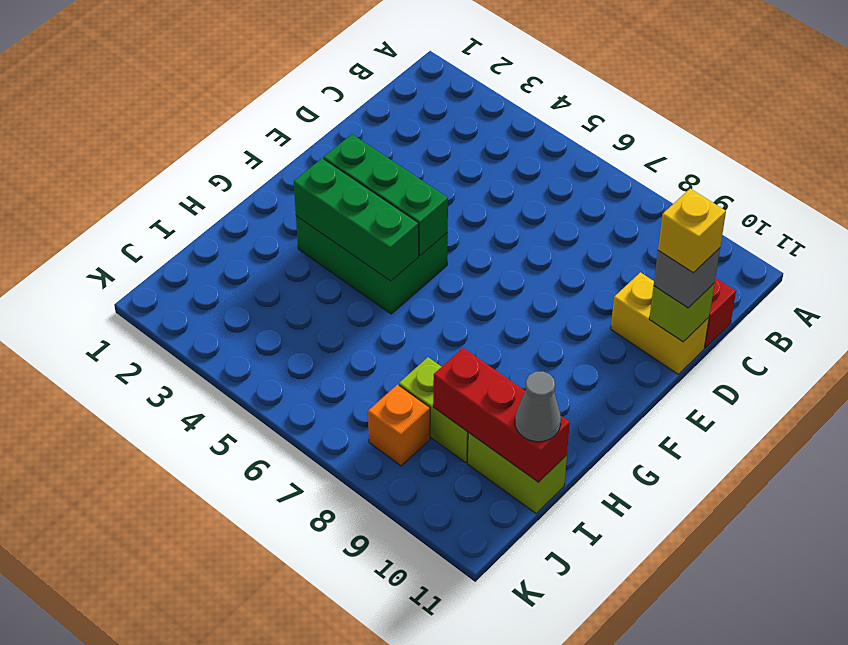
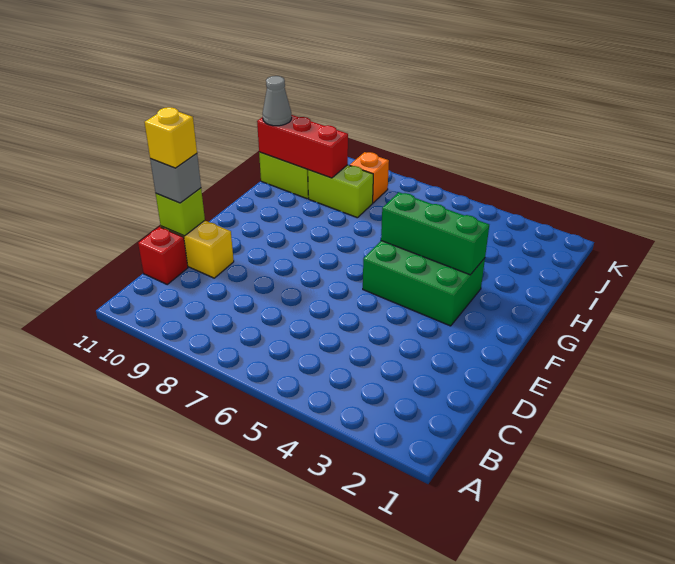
green brick F3:F5 level 2 -> none

